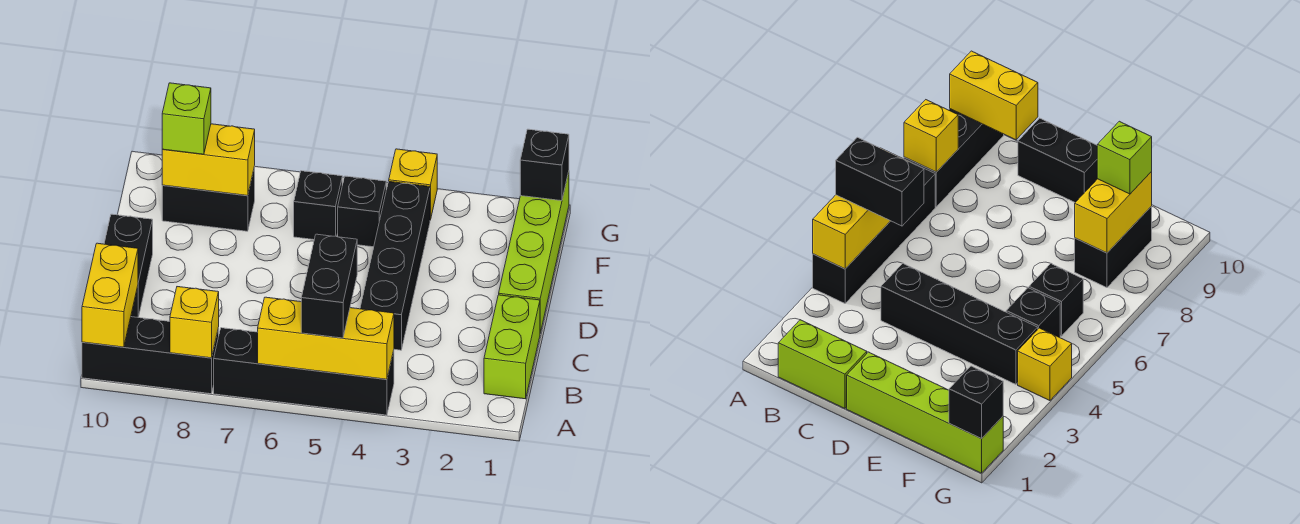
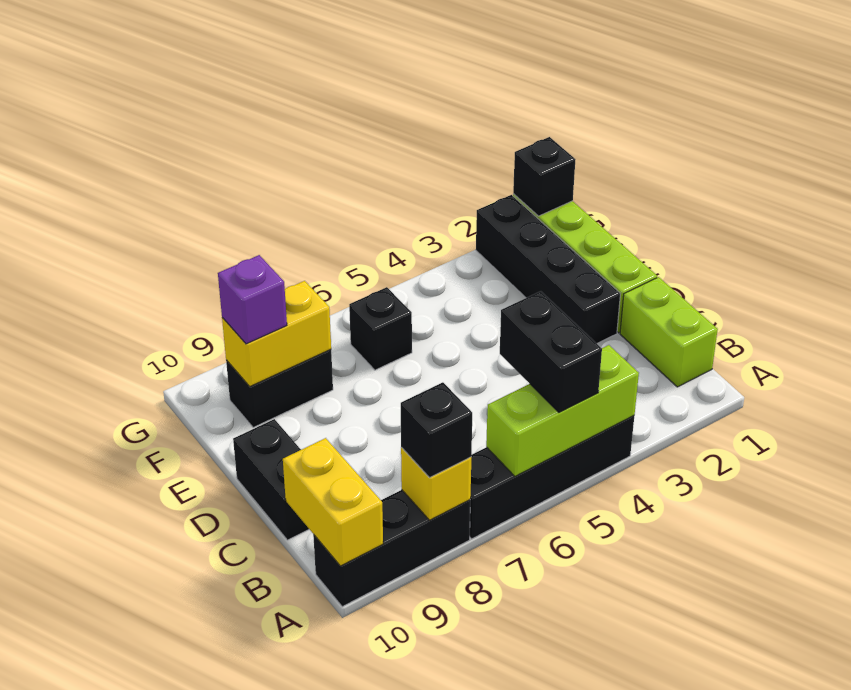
yellow brick A4:A6 level 2 -> lime brick A4:A6 level 2
black brick C4:F4 level 1 -> black brick D2:G2 level 1
black brick F5 level 1 -> black brick A8 level 3
lime brick F9 level 3 -> purple brick F9 level 3
yellow brick G4 level 1 -> none

